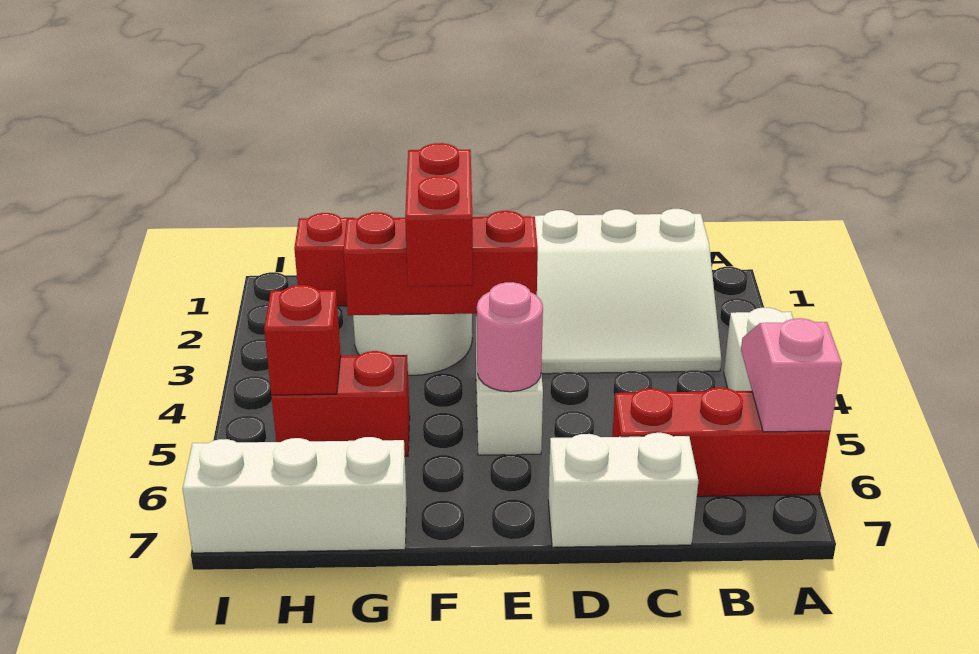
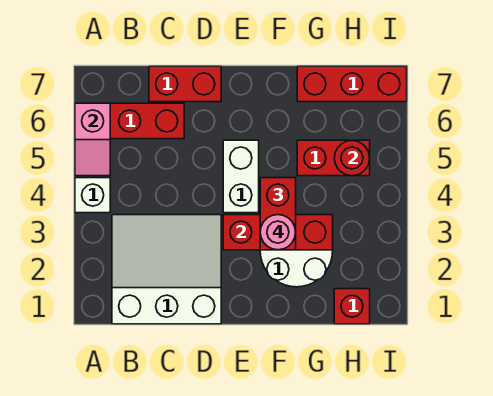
white brick C7:D7 level 1 -> red brick C7:D7 level 1
pink round brick E5 level 2 -> pink round brick F3 level 4
white brick G7:I7 level 1 -> red brick G7:I7 level 1
red brick H5 level 2 -> red round brick H5 level 2

